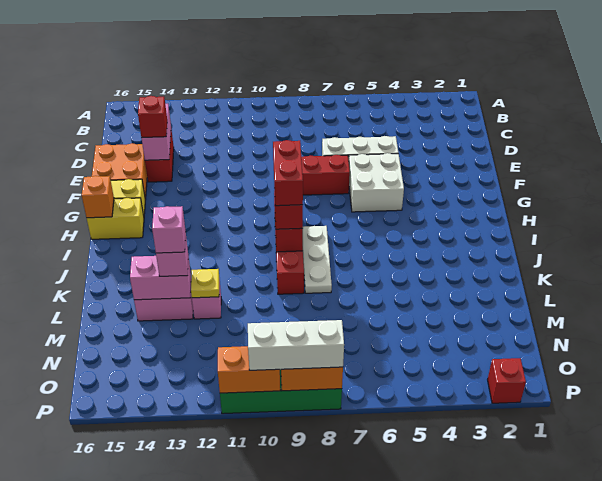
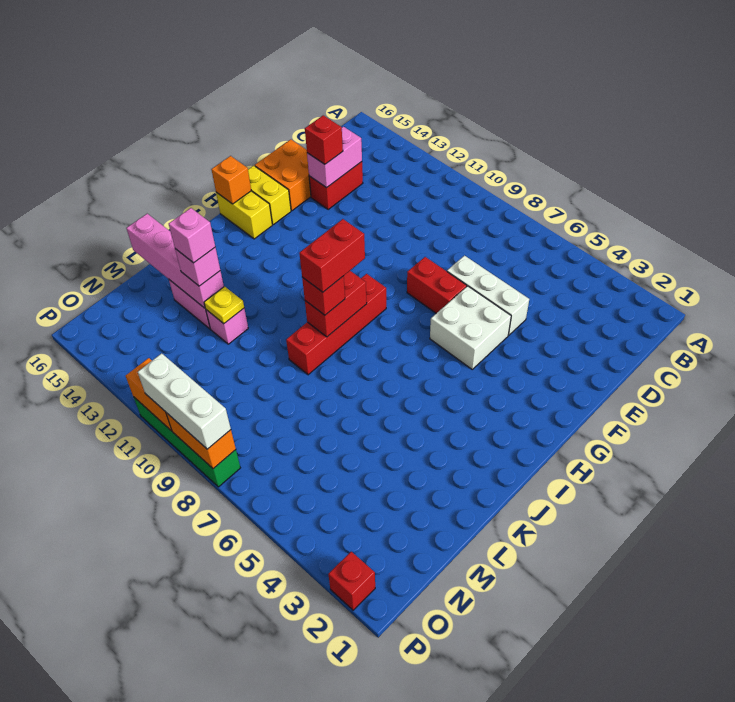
white plate I8:K8 level 1 -> none
pink brick L13:L14 level 2 -> pink brick L13:L16 level 2

